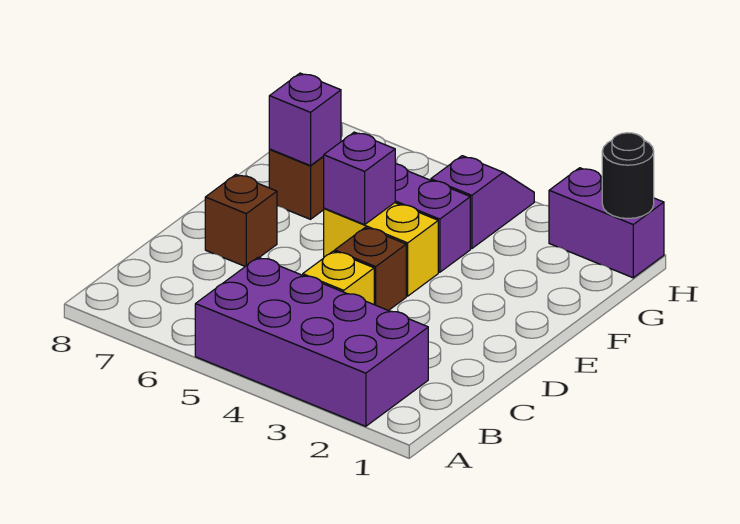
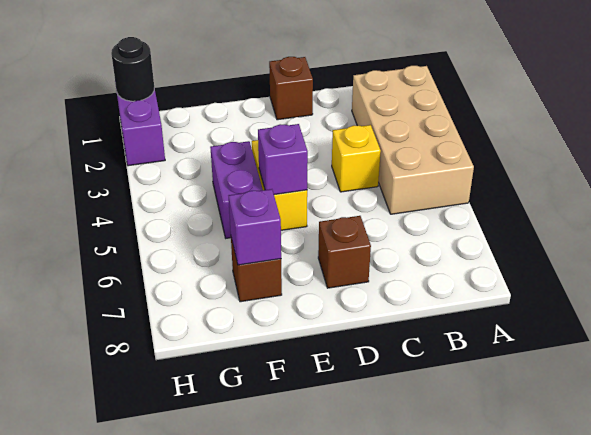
purple brick A2:B5 level 1 -> tan brick A2:B5 level 1
brown brick D4 level 1 -> brown brick D1 level 1
purple slope G4:H4 level 1 top G -> none

